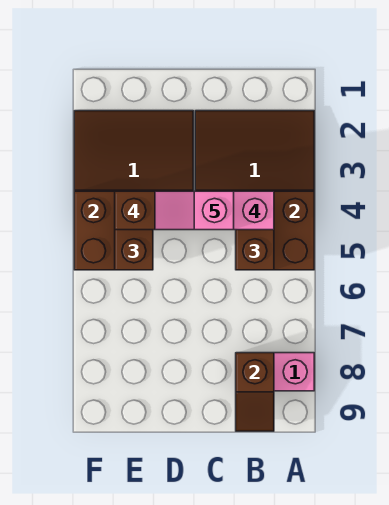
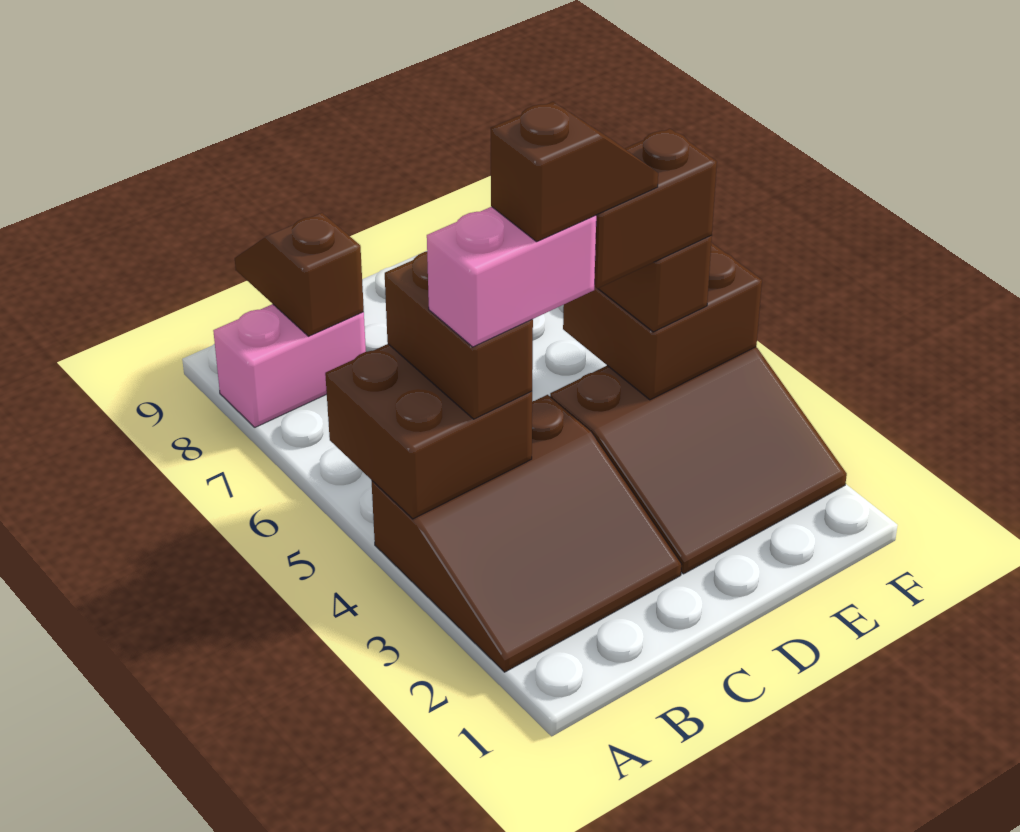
pink slope C4:D4 level 5 top C -> brown slope C4:D4 level 5 top C

